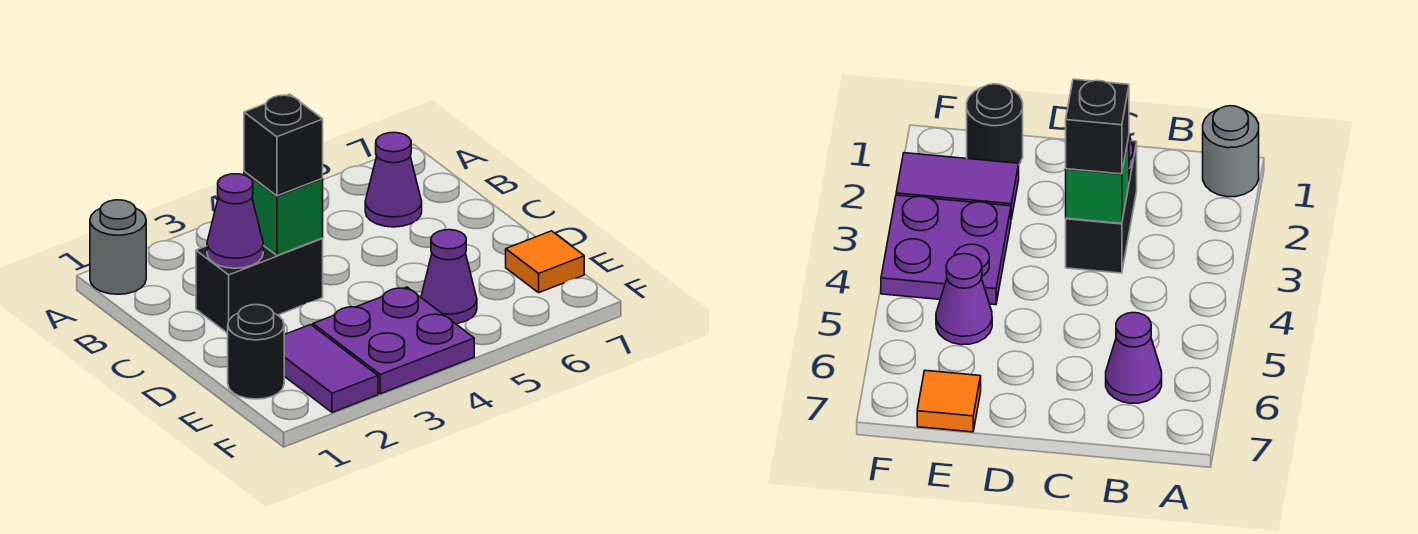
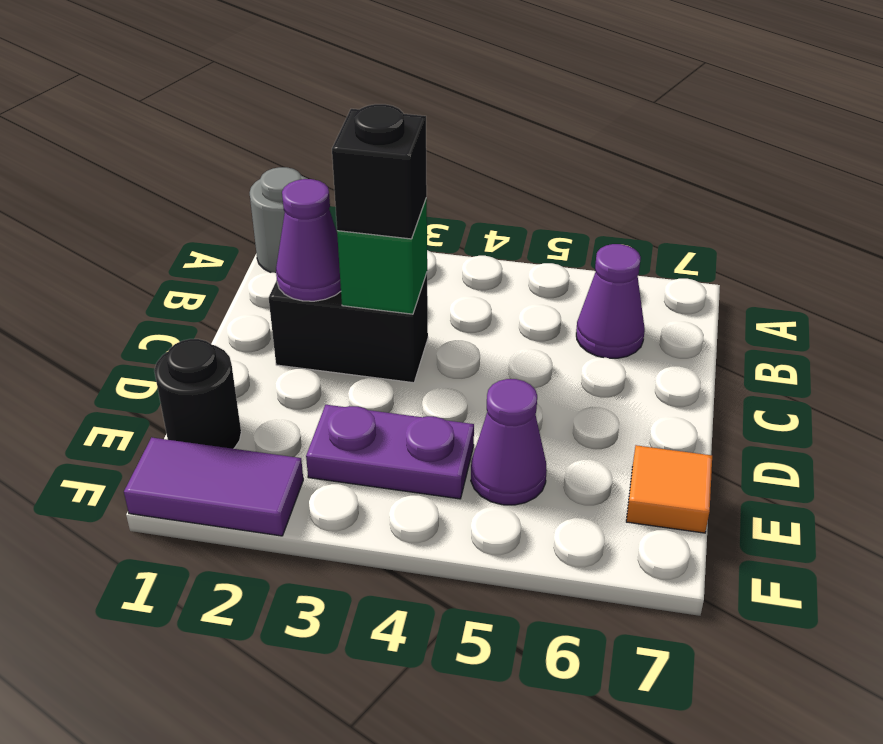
purple tile E2:F2 level 1 -> purple tile F1:F2 level 1
purple plate E3:F4 level 1 -> purple plate E3:E4 level 1

